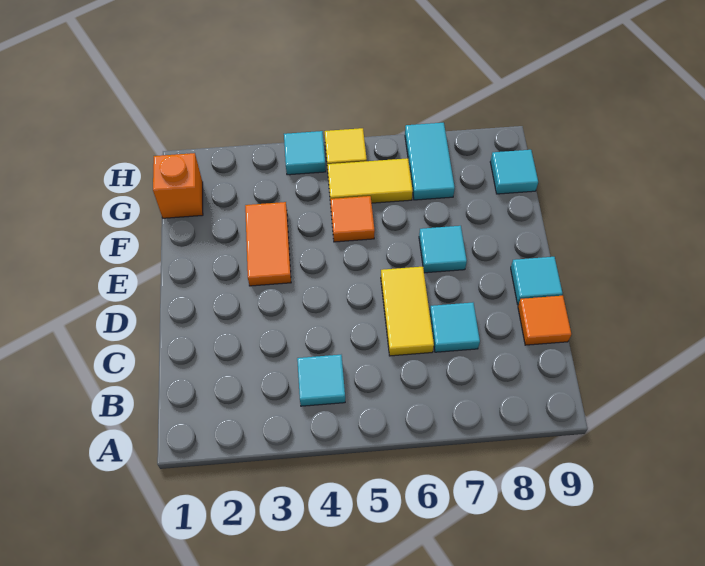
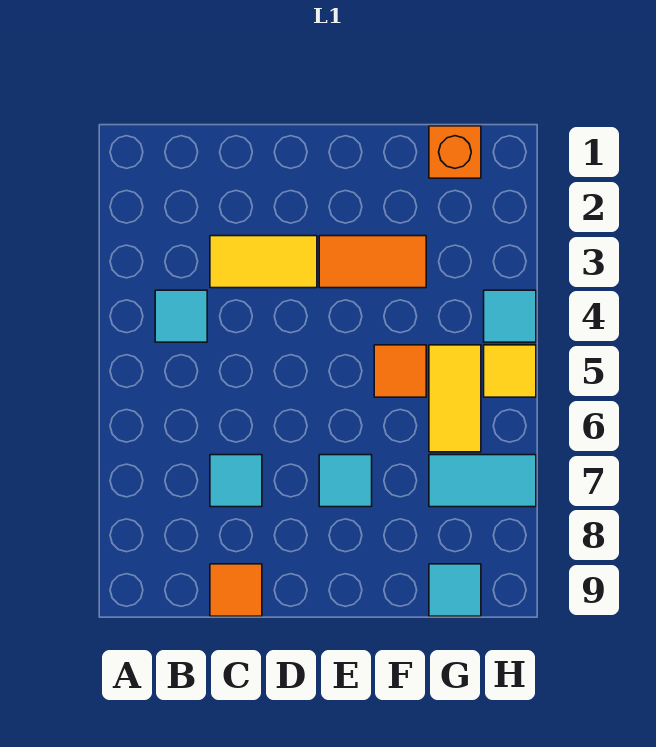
yellow tile C6:D6 level 1 -> yellow tile C3:D3 level 1
cyan tile D9 level 1 -> none

